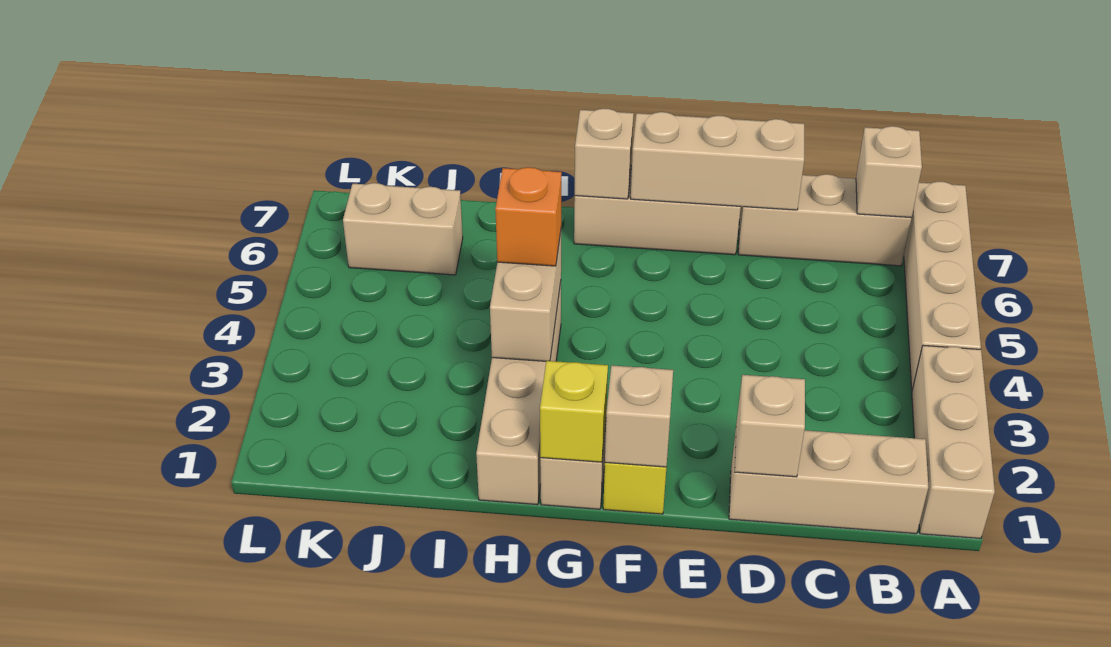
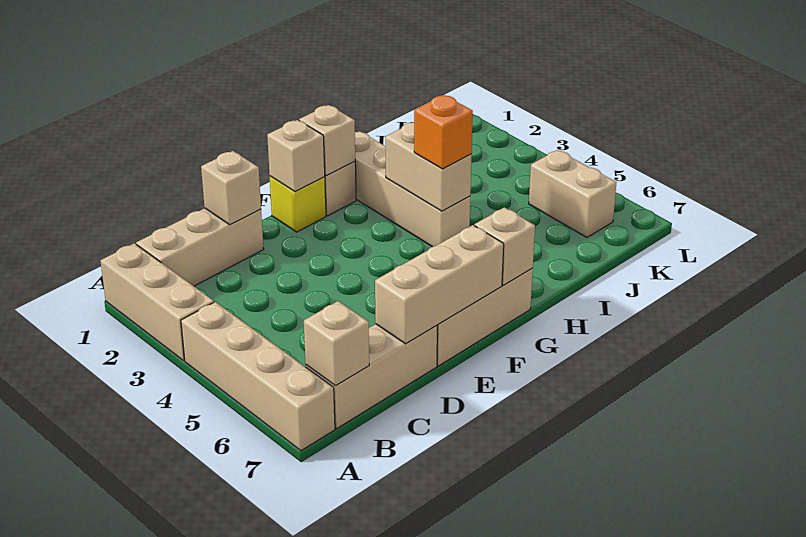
yellow brick G1 level 2 -> tan brick G1 level 2
tan brick J6:K6 level 1 -> tan brick K5:K6 level 1

